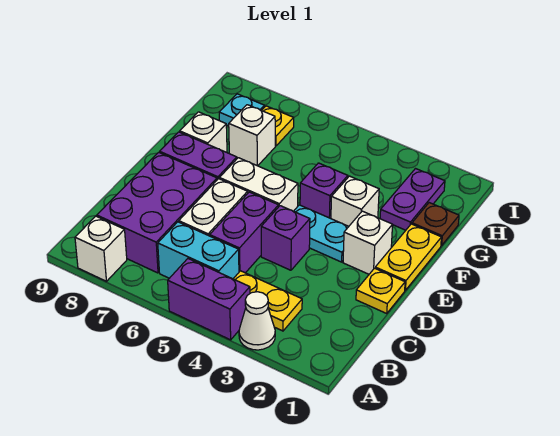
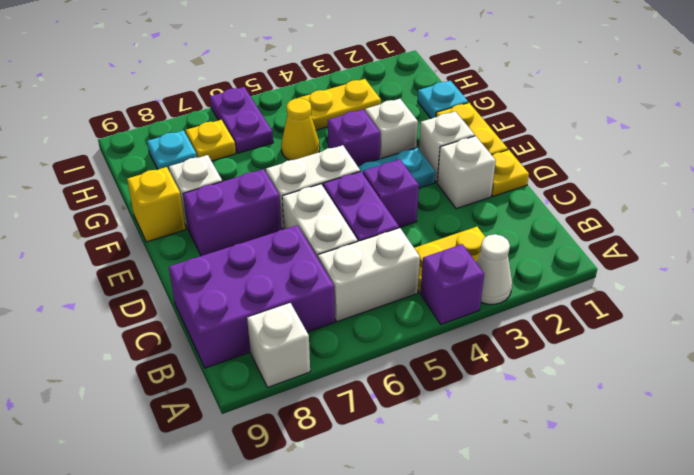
purple brick A4:A5 level 1 -> purple brick A4 level 1
cyan brick B5:B6 level 1 -> white brick B5:B6 level 1
purple brick B7:D8 level 1 -> purple brick B7:C9 level 1
none -> yellow brick F9 level 1
brown plate G1 level 1 -> cyan plate G1 level 1
purple plate G2:H2 level 1 -> purple plate H6:I6 level 1
none -> yellow cone G5 level 1
white brick G7 level 1 -> white brick D2 level 1
none -> yellow plate H3:H4 level 1

